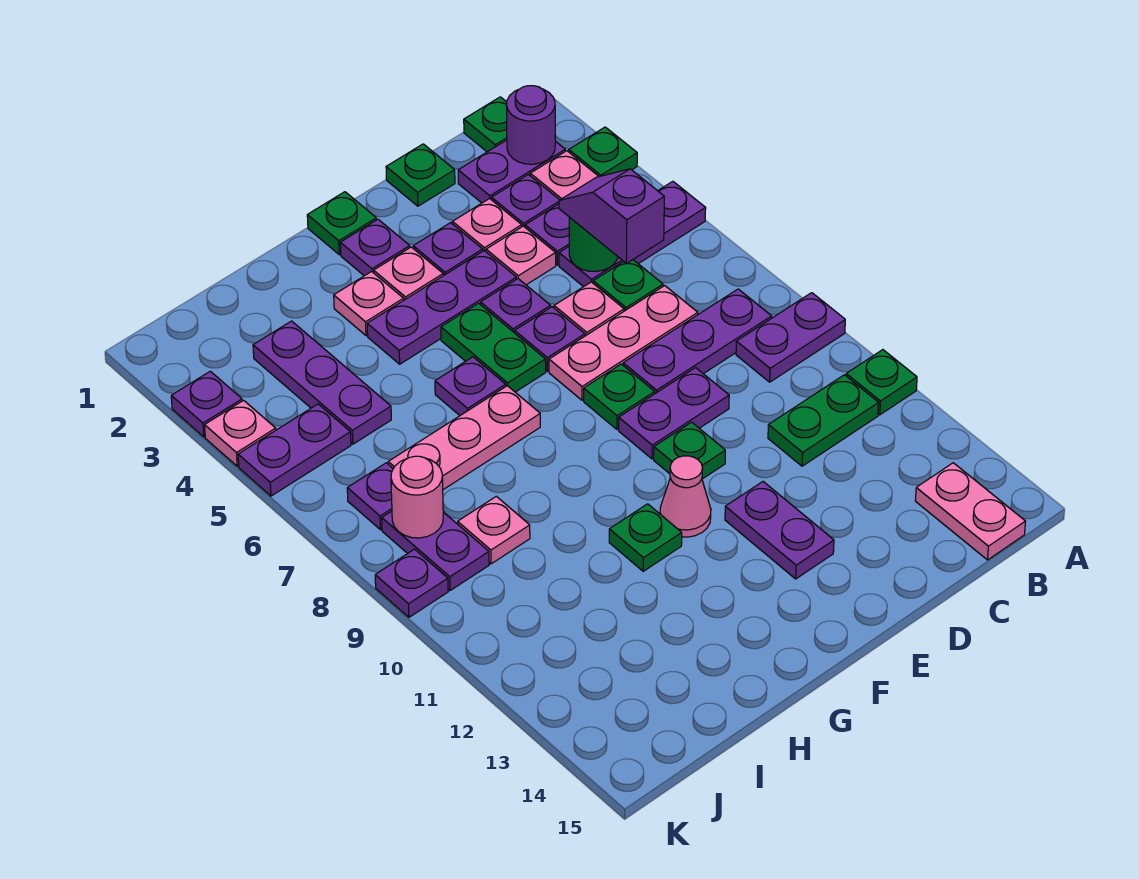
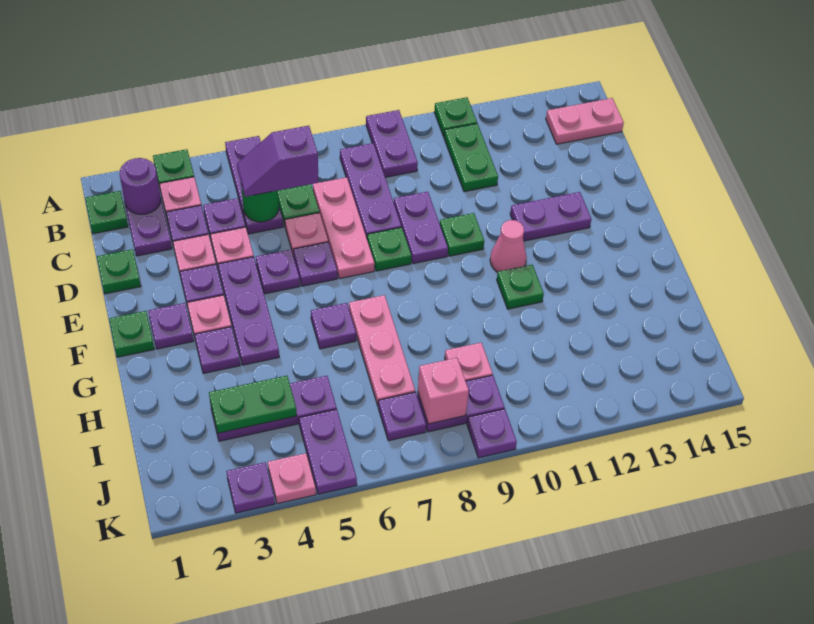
green plate F5:F6 level 1 -> green plate I3:I4 level 2
pink plate G3 level 1 -> purple plate G3 level 1
pink round brick J8 level 2 -> pink brick J8 level 2

